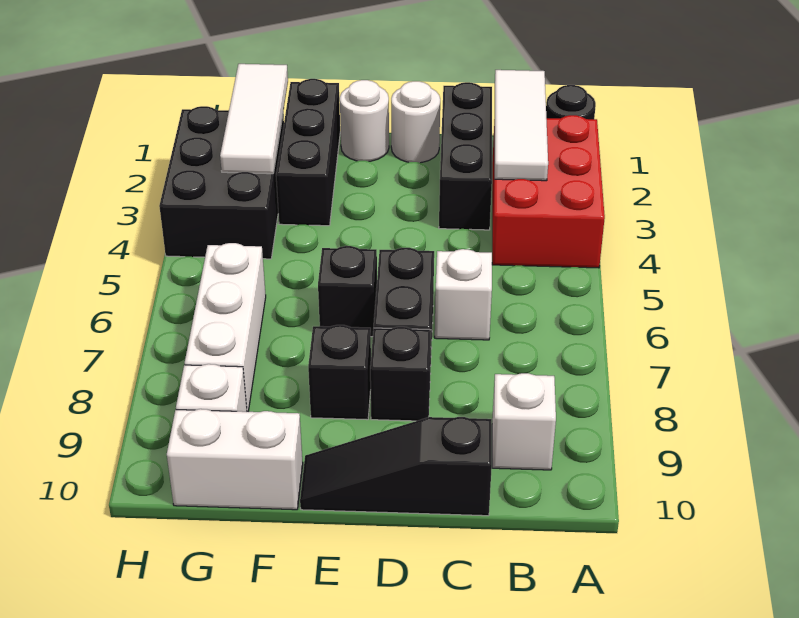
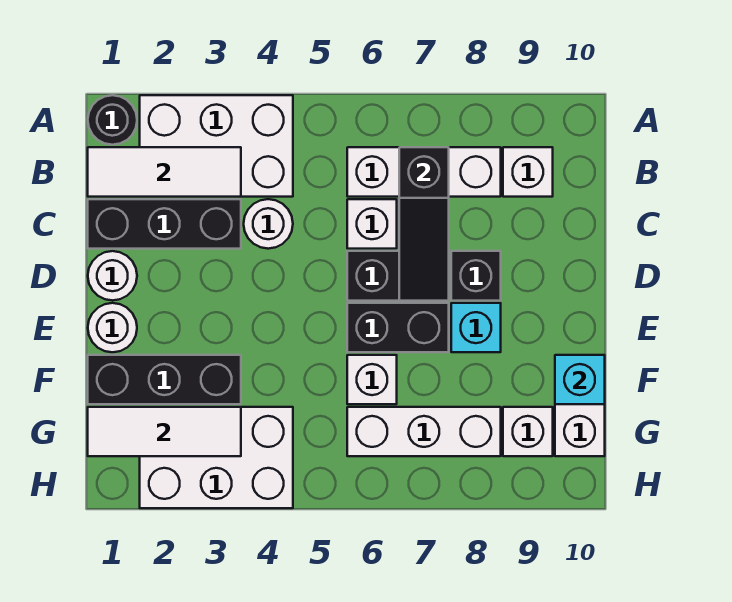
red brick A2:B4 level 1 -> white brick A2:B4 level 1
none -> white brick B6:B8 level 1
none -> white round brick C4 level 1
black slope C10:E10 level 1 top C -> black slope B7:D7 level 2 top B
black brick E6 level 1 -> black brick E6:E7 level 1
black brick E8 level 1 -> cyan brick E8 level 1
none -> white brick F6 level 1
none -> cyan brick F10 level 2
black brick G2:H4 level 1 -> white brick G2:H4 level 1

